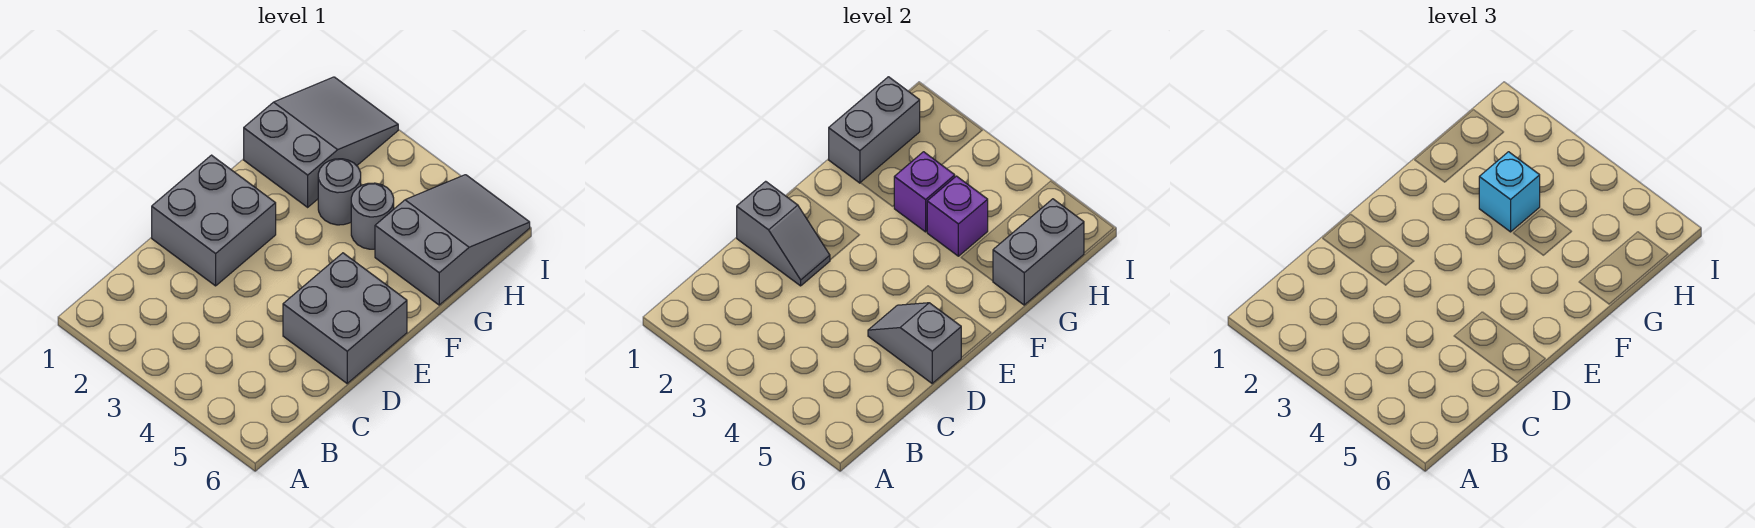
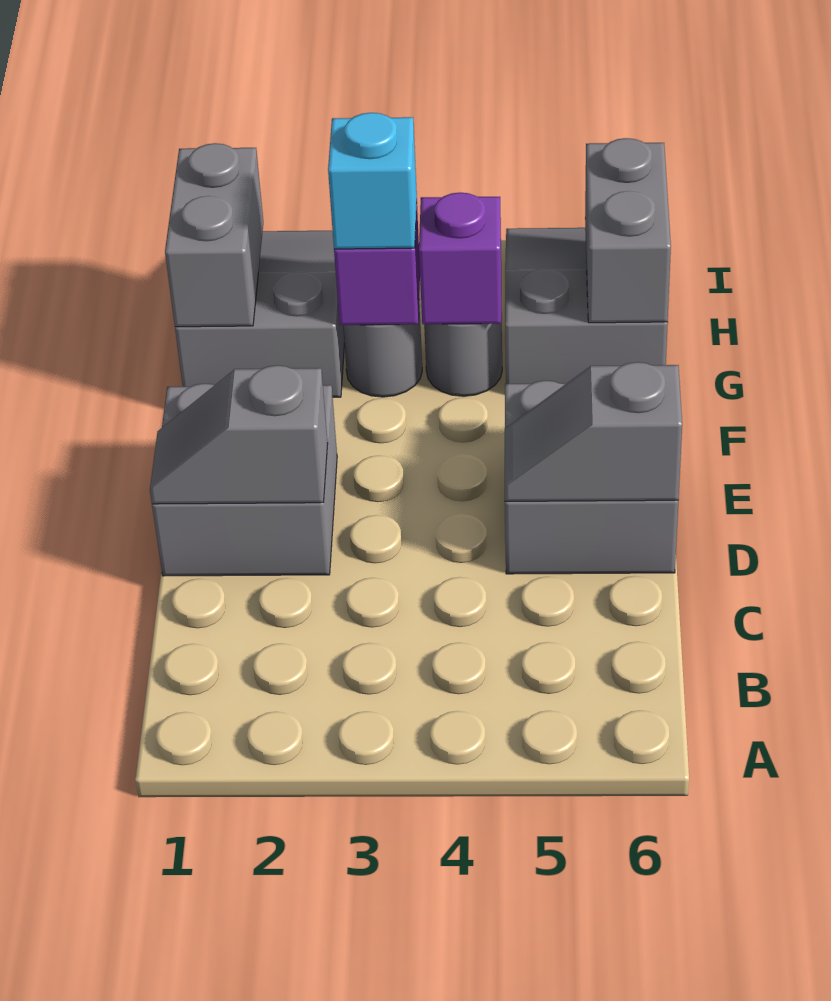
grey slope D1:D2 level 2 top 1 -> grey slope D1:D2 level 2 top 2

